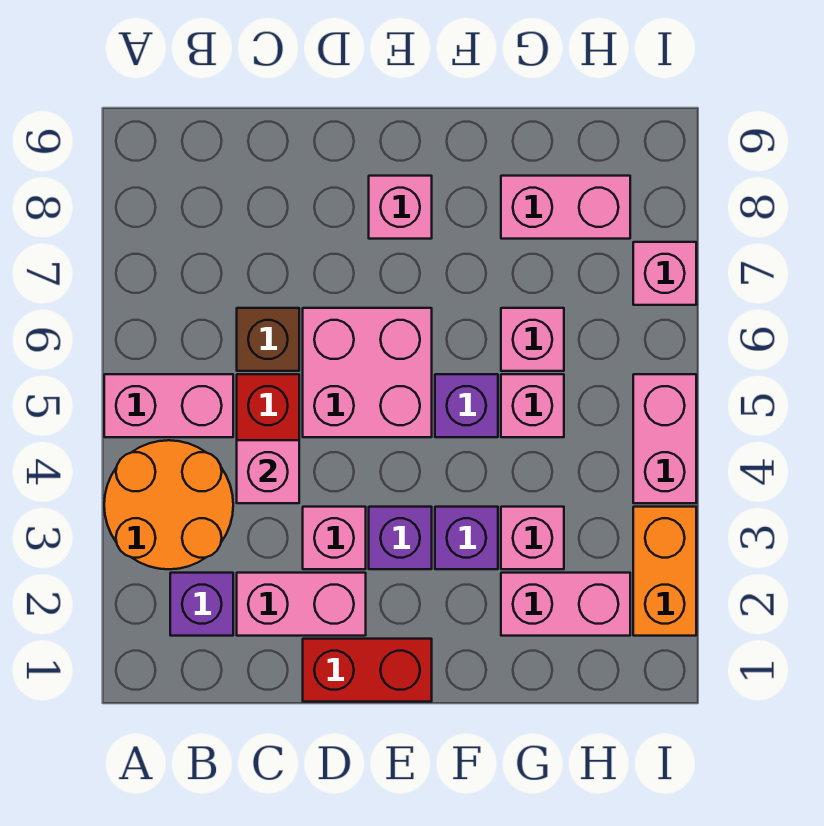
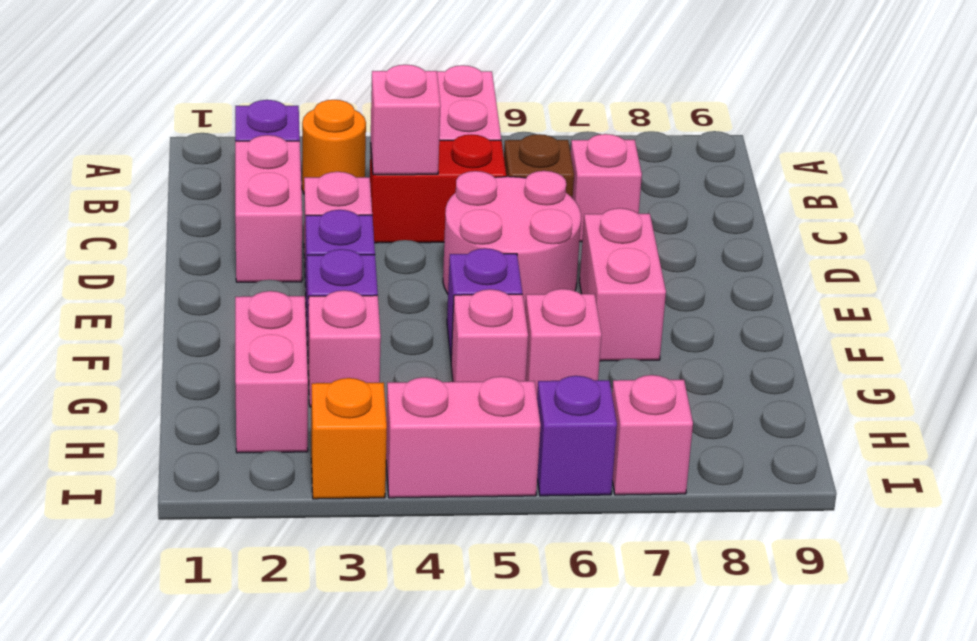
orange round brick A3:B4 level 1 -> orange round brick B3 level 1
red brick D1:E1 level 1 -> none
pink brick D5:E6 level 1 -> pink round brick D5:E6 level 1
pink brick E8 level 1 -> pink brick C7 level 1
pink brick G8:H8 level 1 -> pink brick E7:F7 level 1
orange brick I2:I3 level 1 -> orange brick I3 level 1
none -> purple brick I6 level 1

